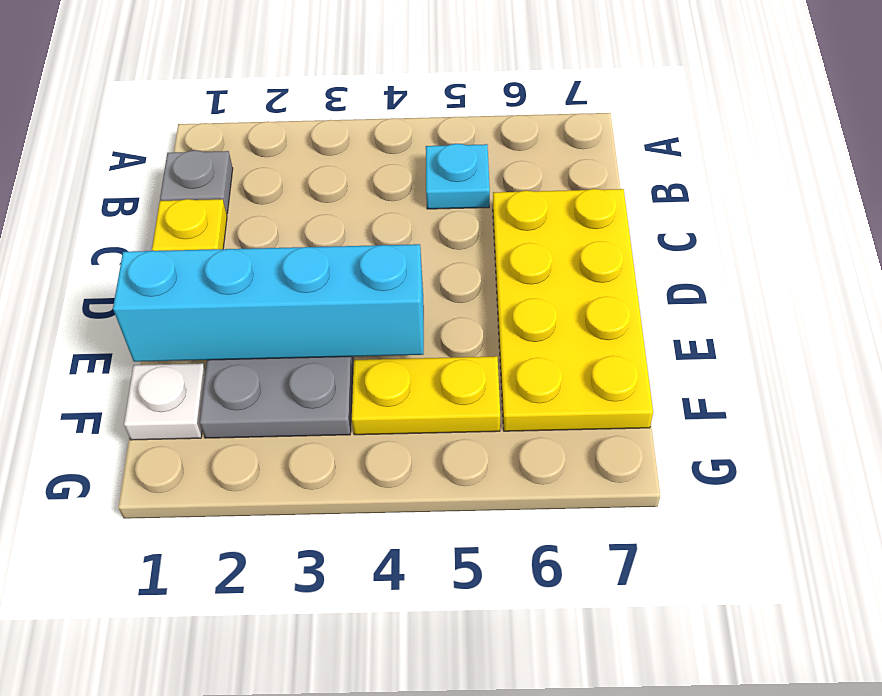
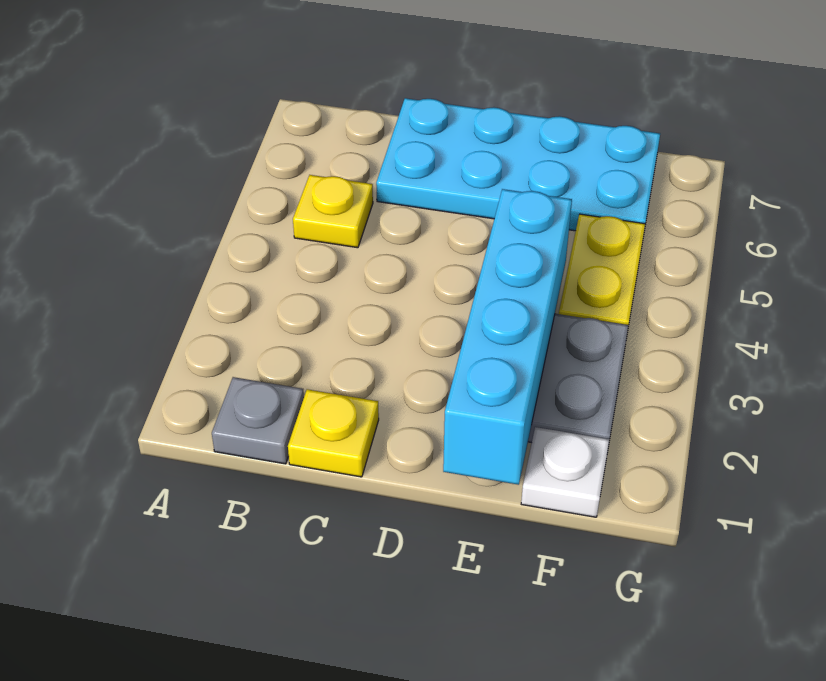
cyan plate B5 level 1 -> yellow plate B5 level 1
yellow plate C6:F7 level 1 -> cyan plate C6:F7 level 1

